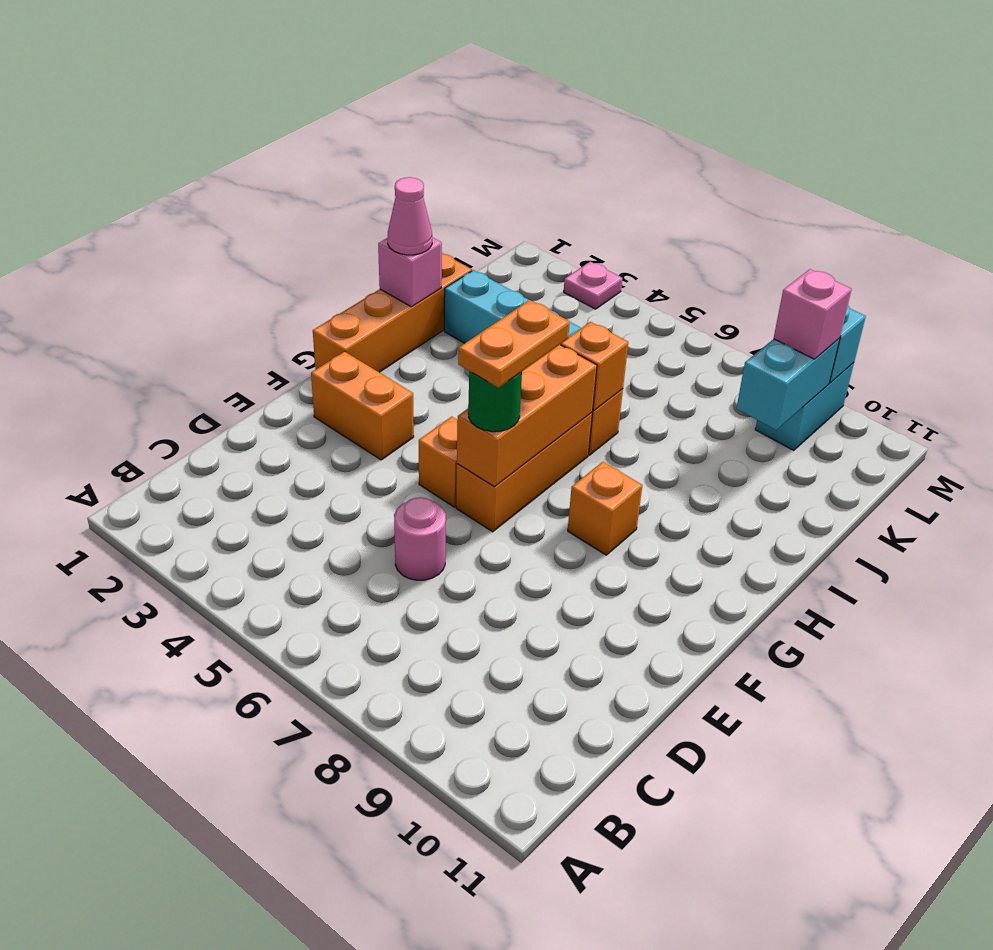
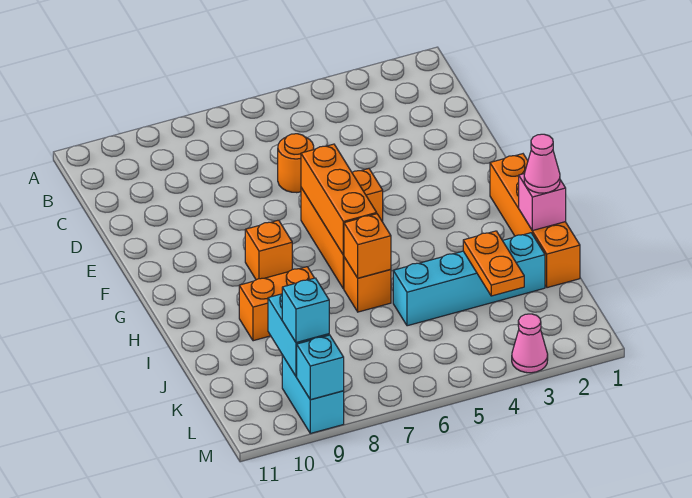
pink round brick D6 level 1 -> orange round brick D6 level 1
orange brick F2:F3 level 1 -> orange brick I8:I9 level 1
green round brick F6 level 3 -> none
orange plate F6:G6 level 4 -> orange plate J3:K3 level 2
pink brick L9 level 3 -> cyan brick L9 level 3
pink plate M3 level 1 -> pink cone M3 level 1

